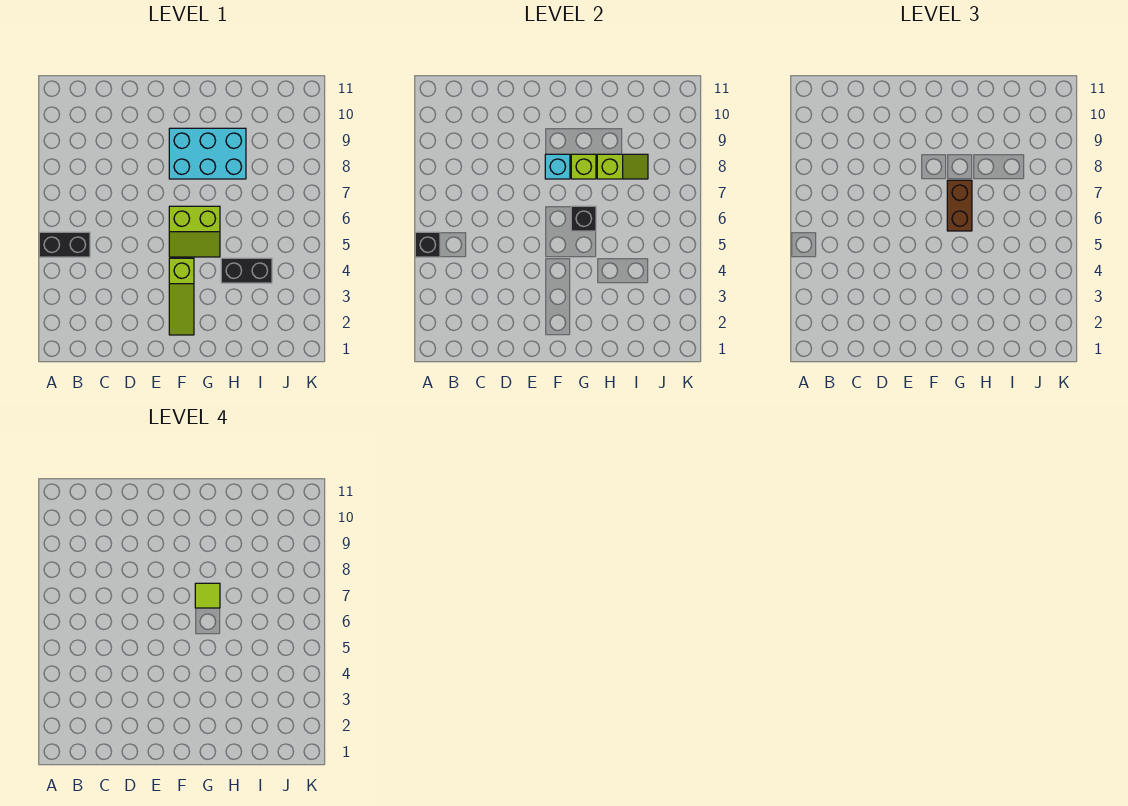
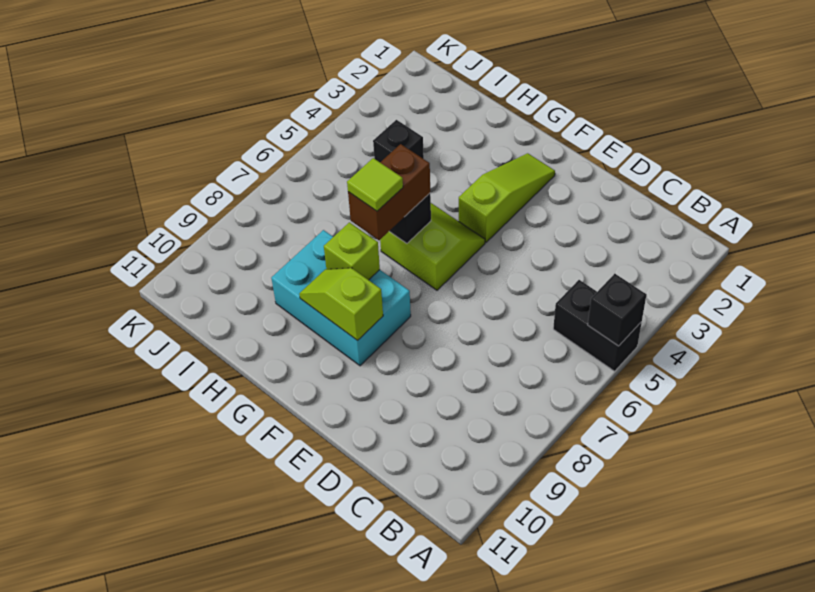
cyan brick F8 level 2 -> none
black brick H4:I4 level 1 -> black brick I4 level 1
lime slope H8:I8 level 2 top H -> lime slope F9:G9 level 2 top F

